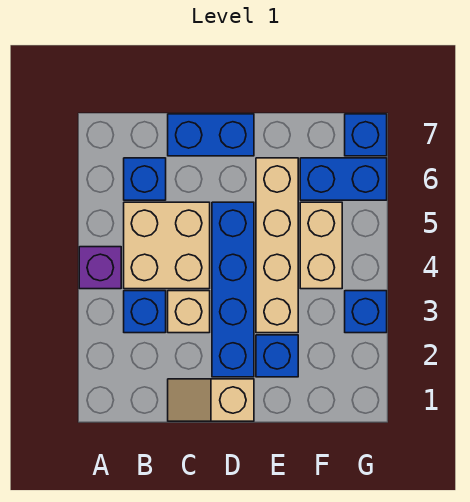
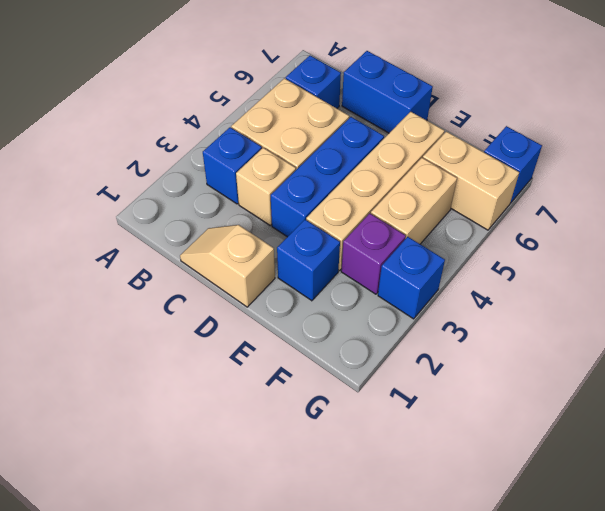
purple brick A4 level 1 -> purple brick F3 level 1
blue brick D2:D5 level 1 -> blue brick D3:D5 level 1
blue brick F6:G6 level 1 -> tan brick F6:G6 level 1

